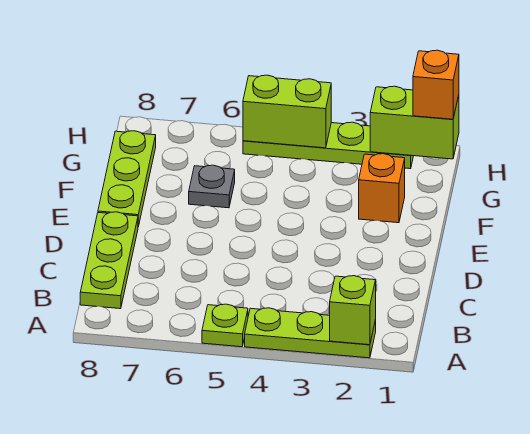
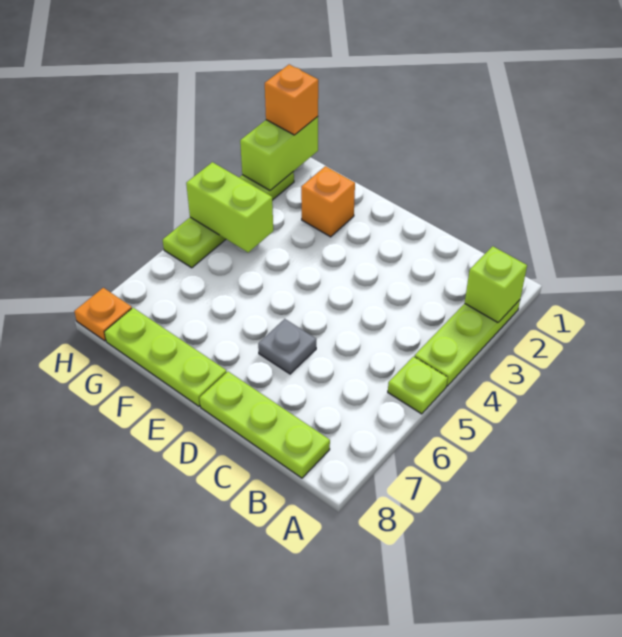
grey plate F6 level 1 -> grey plate D6 level 1
lime brick H4:H5 level 2 -> lime brick G4:H4 level 2
none -> orange plate H8 level 1

